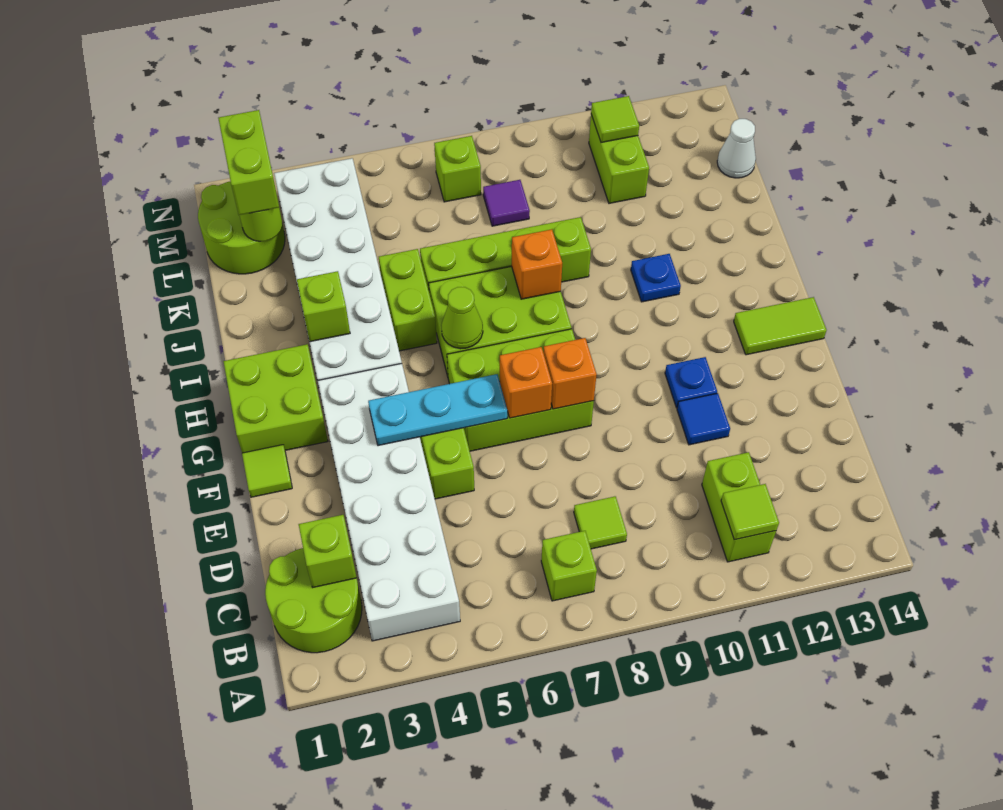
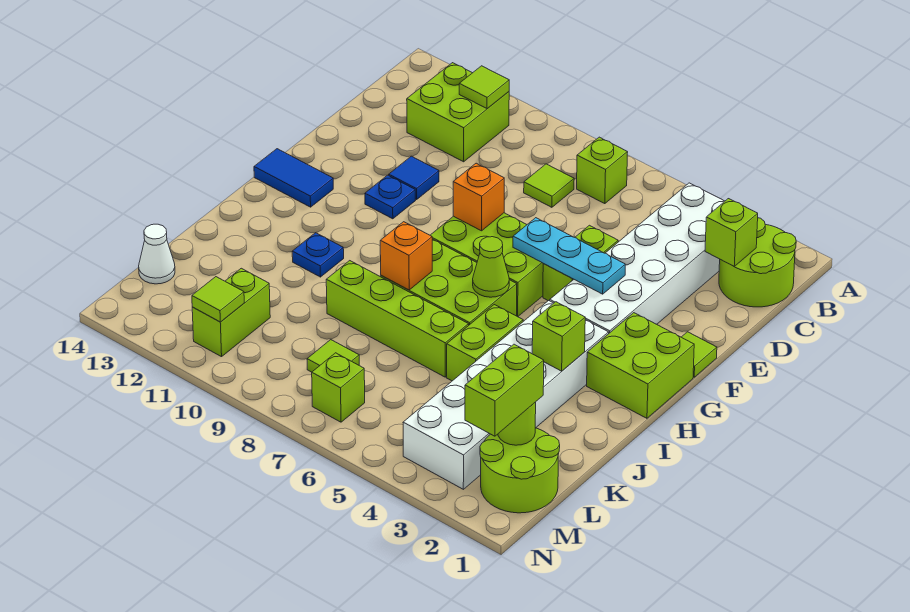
lime brick B11:C11 level 1 -> lime brick B11:C12 level 1
orange brick F7 level 2 -> none
lime tile G13:G14 level 1 -> blue tile G13:G14 level 1
purple tile L8 level 1 -> lime tile L8 level 1

